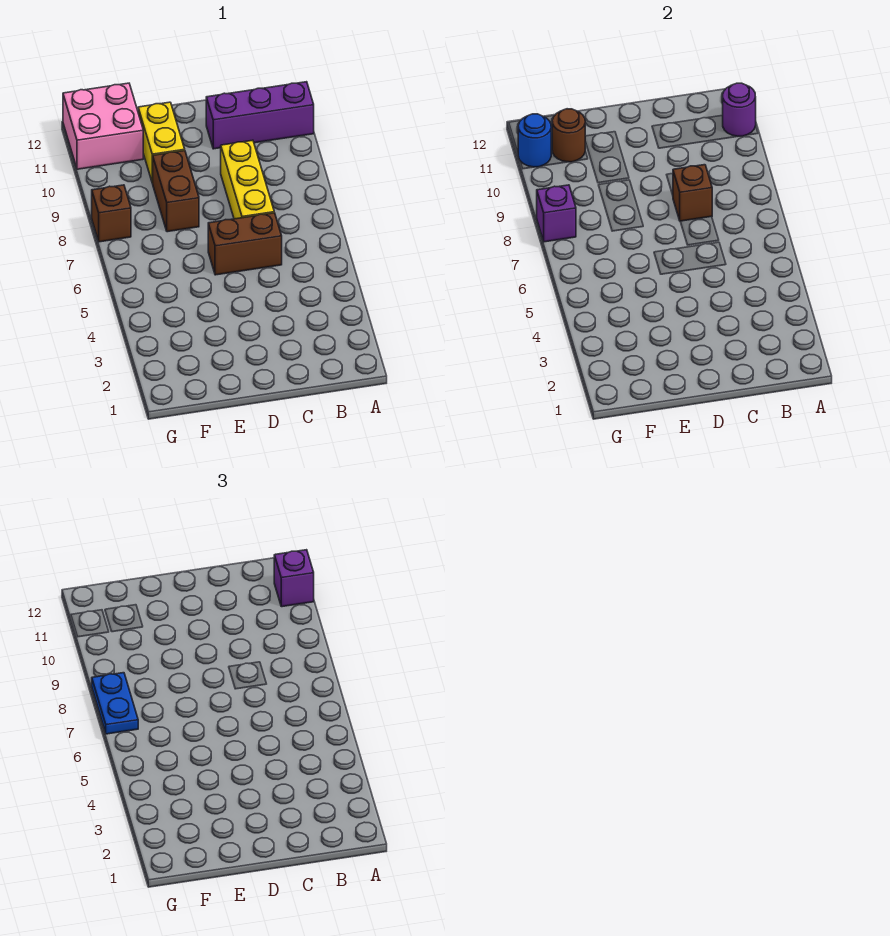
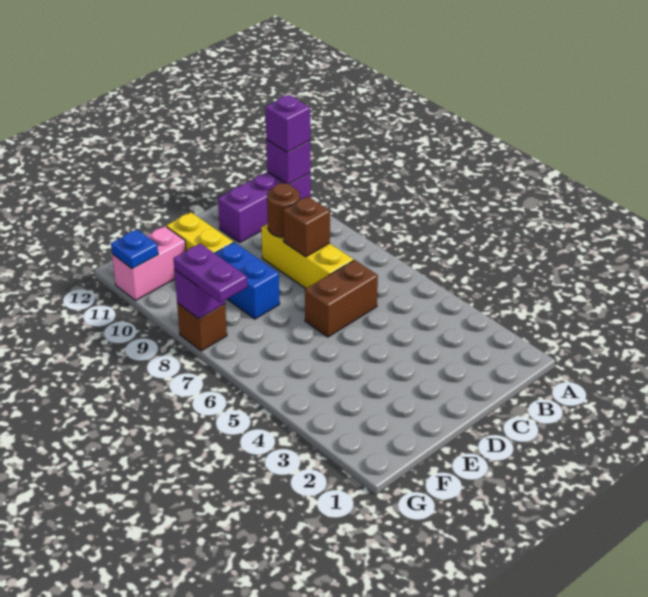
purple round brick A11 level 2 -> purple brick A11 level 2
brown brick E8:E9 level 1 -> blue brick E8:E9 level 1
pink brick F11:G12 level 1 -> pink brick F11:G11 level 1
brown round brick F11 level 2 -> brown round brick C9 level 2
blue plate G7:G8 level 3 -> purple plate G7:G8 level 3
blue round brick G11 level 2 -> blue plate G11 level 2

